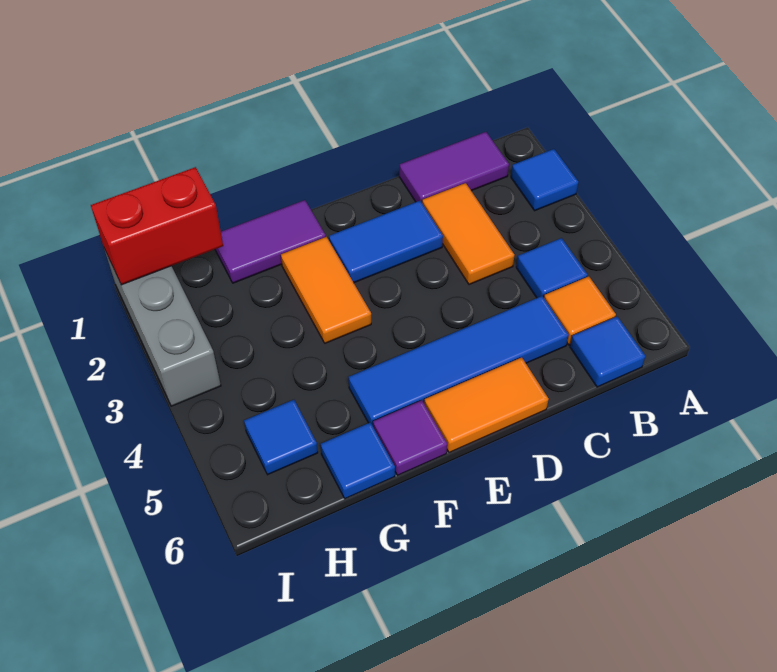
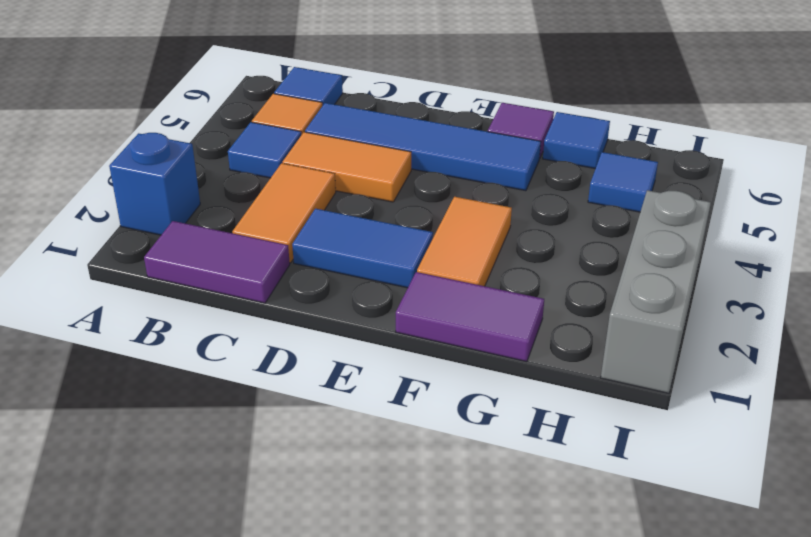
blue tile A2 level 1 -> blue brick A2 level 1
orange tile D6:E6 level 1 -> orange tile C4:D4 level 1
red brick H1:I1 level 2 -> none

